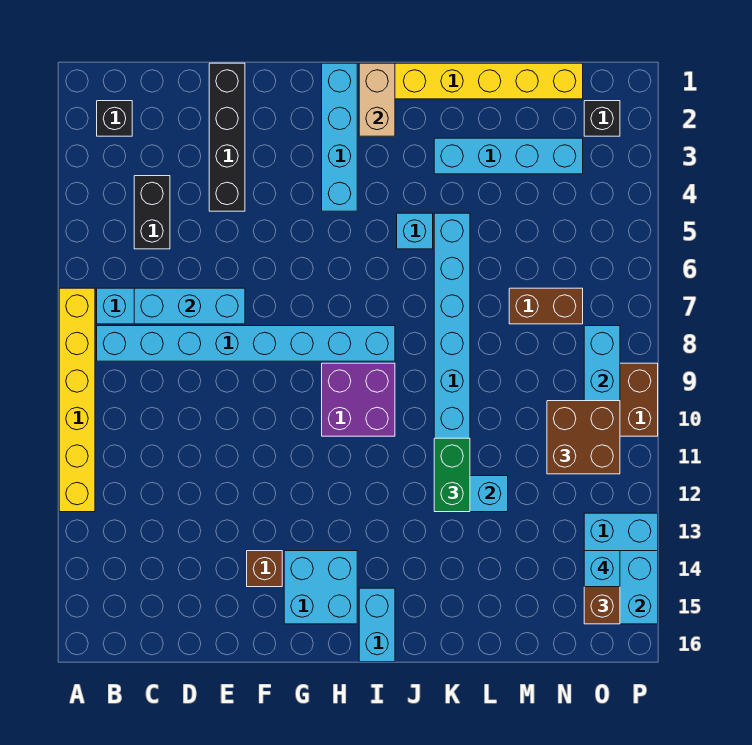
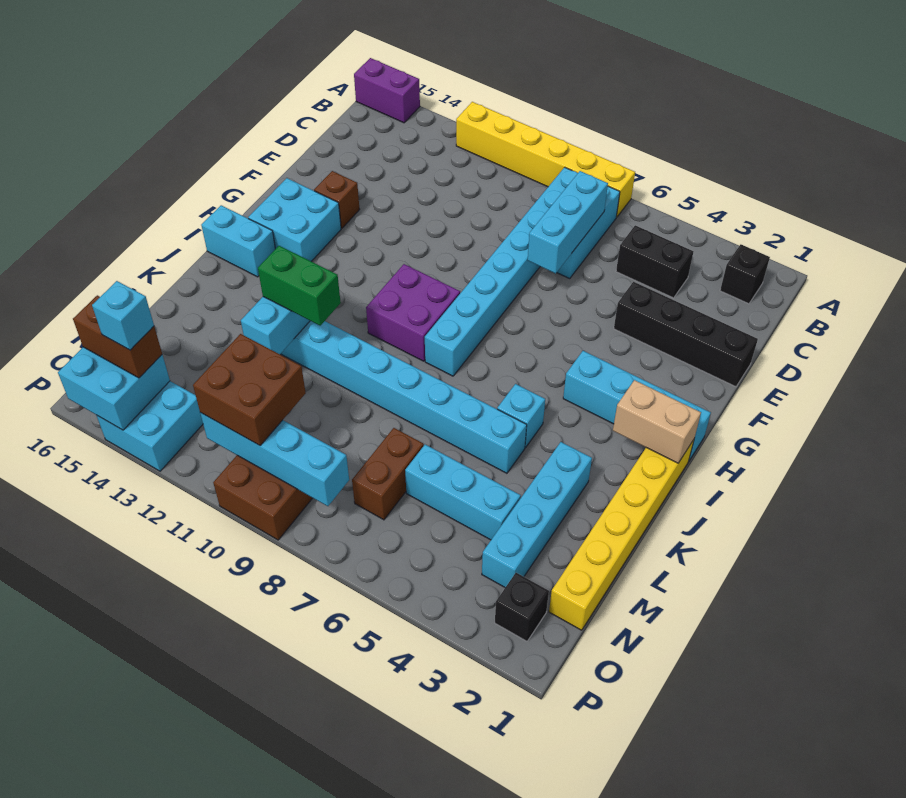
none -> purple brick A15:A16 level 1
none -> cyan brick M4:M6 level 1

